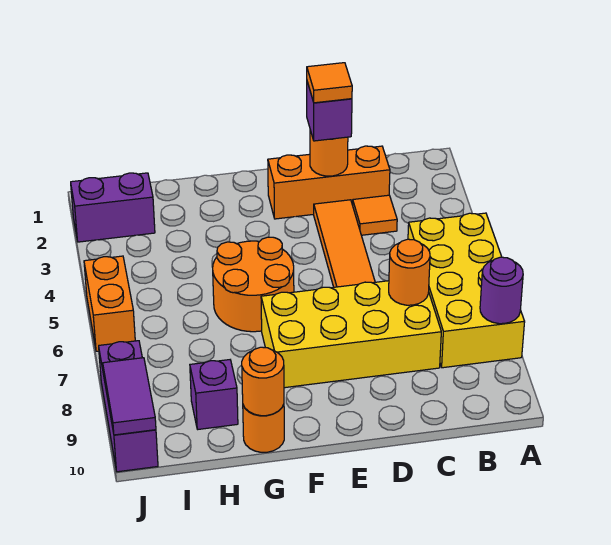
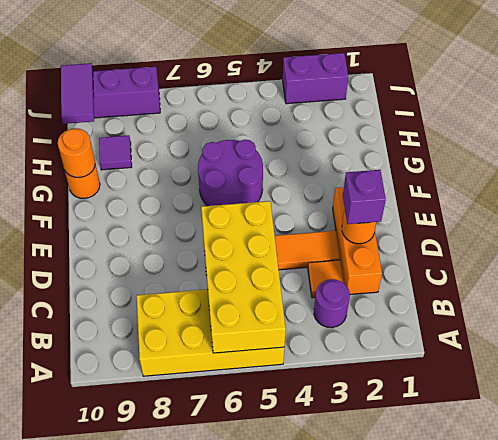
purple round brick A8 level 2 -> purple round brick B3 level 1
yellow brick C7:F8 level 1 -> yellow brick A5:D6 level 2
orange round brick C7 level 2 -> none
orange tile D2 level 4 -> none
orange round brick F5:G6 level 1 -> purple round brick F5:G6 level 1
purple brick H9 level 1 -> purple tile H9 level 1
purple brick I2:J2 level 1 -> purple brick J2:J3 level 1
orange brick J5:J6 level 1 -> none
purple tile J9:J10 level 2 -> purple tile I10:J10 level 2

